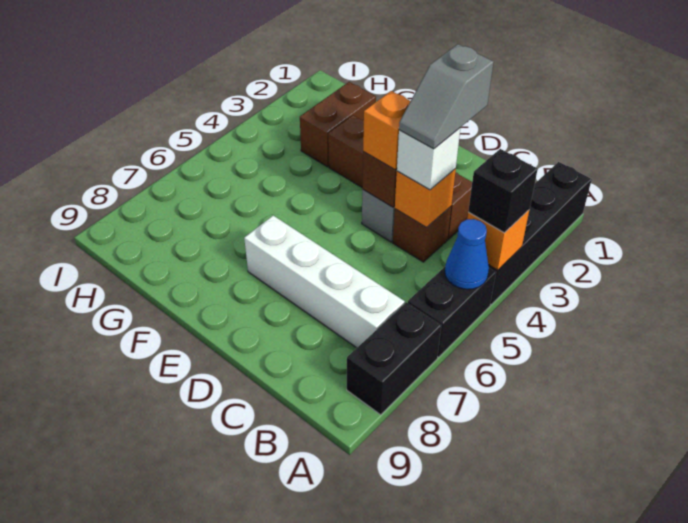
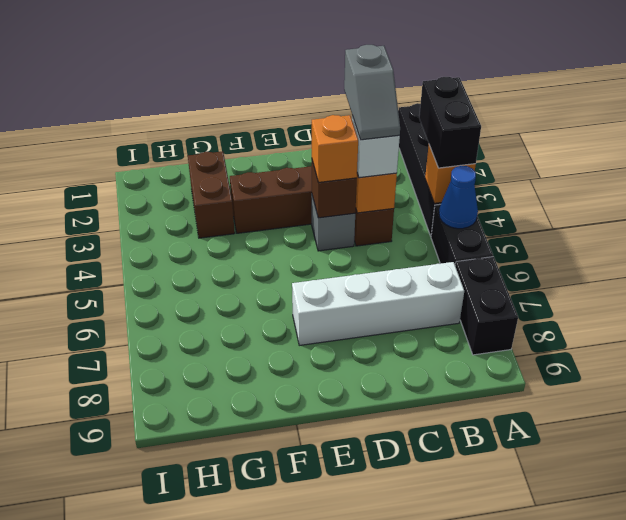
black brick A4 level 3 -> black brick A3:A4 level 3

